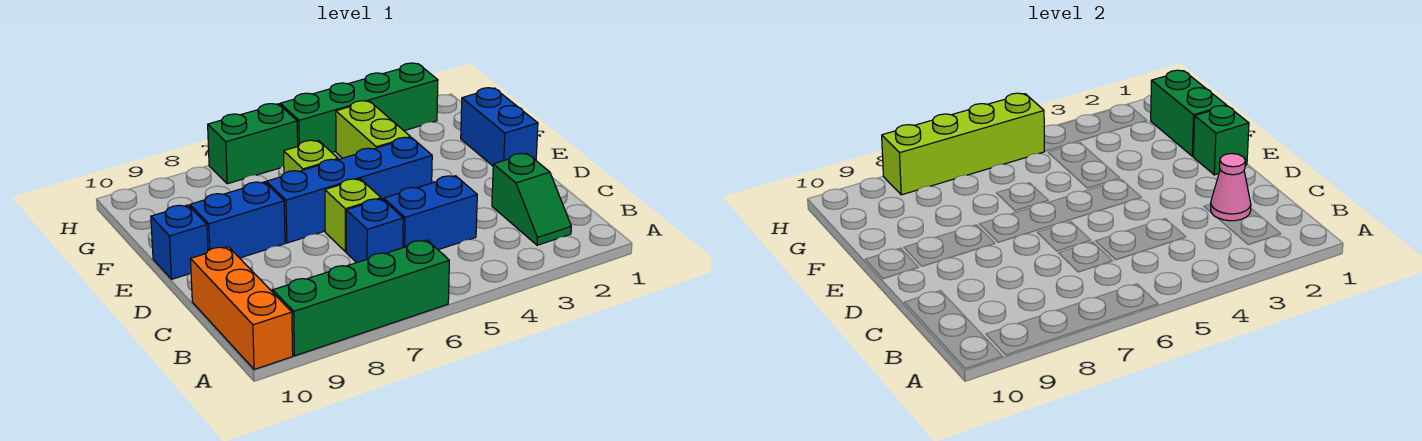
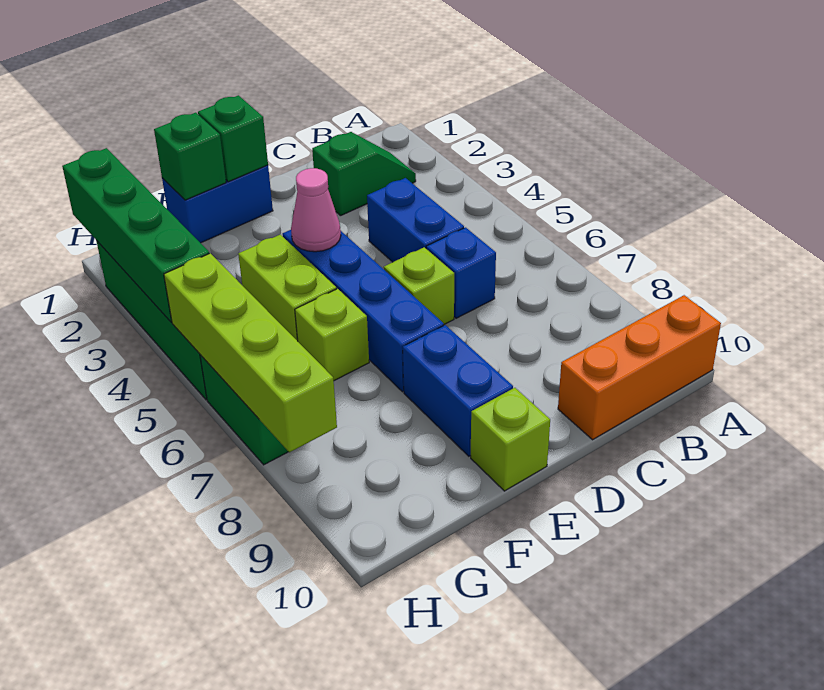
green brick A6:A9 level 1 -> green brick H1:H4 level 2
pink cone C2 level 2 -> pink cone E4 level 2
blue brick E10 level 1 -> lime brick E10 level 1
green brick F1:G1 level 2 -> green brick F1 level 2
lime brick F4:G4 level 1 -> lime brick F4:F5 level 1

